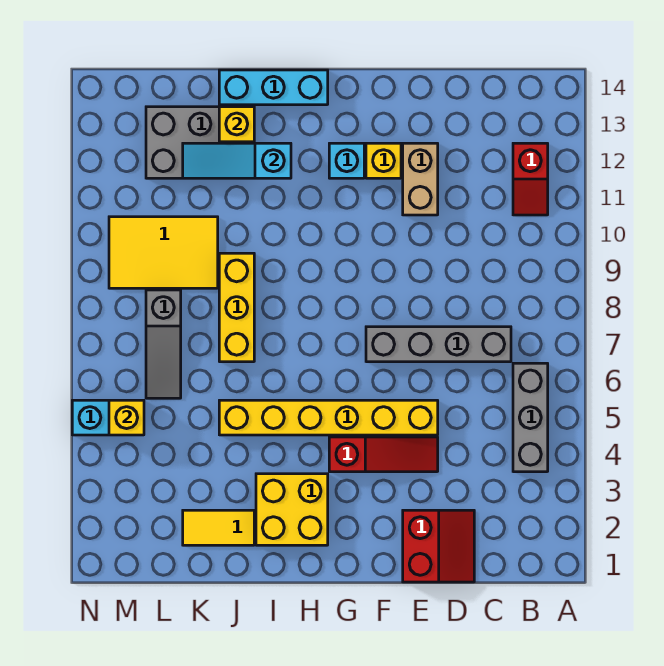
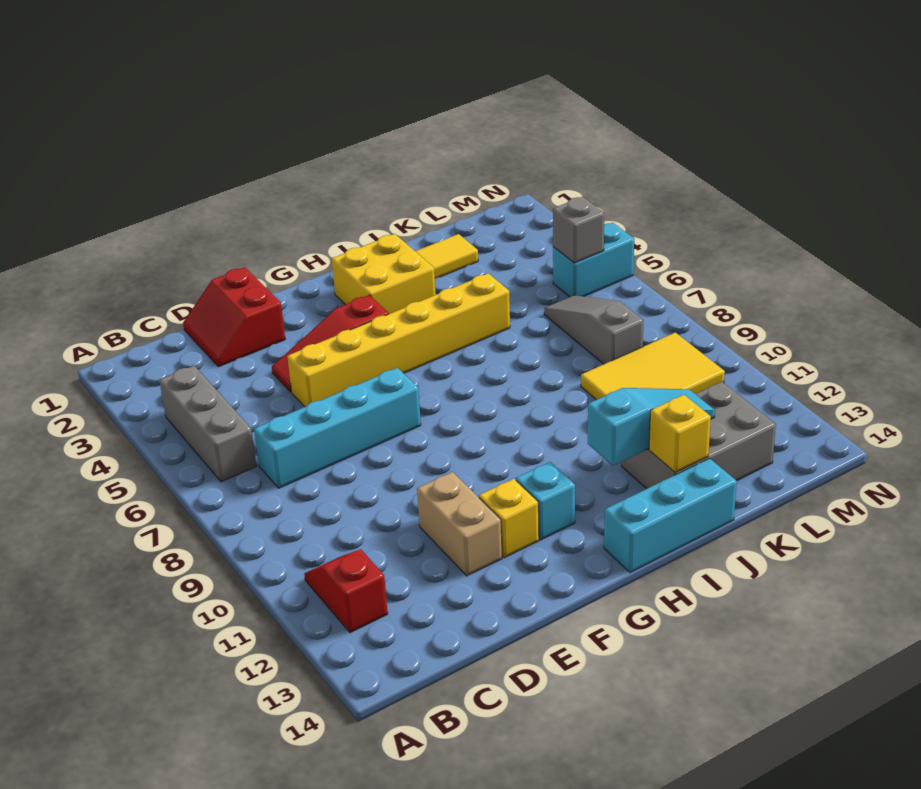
grey brick C7:F7 level 1 -> cyan brick C7:F7 level 1
yellow brick J7:J9 level 1 -> none
yellow brick M5 level 2 -> grey brick M5 level 2

